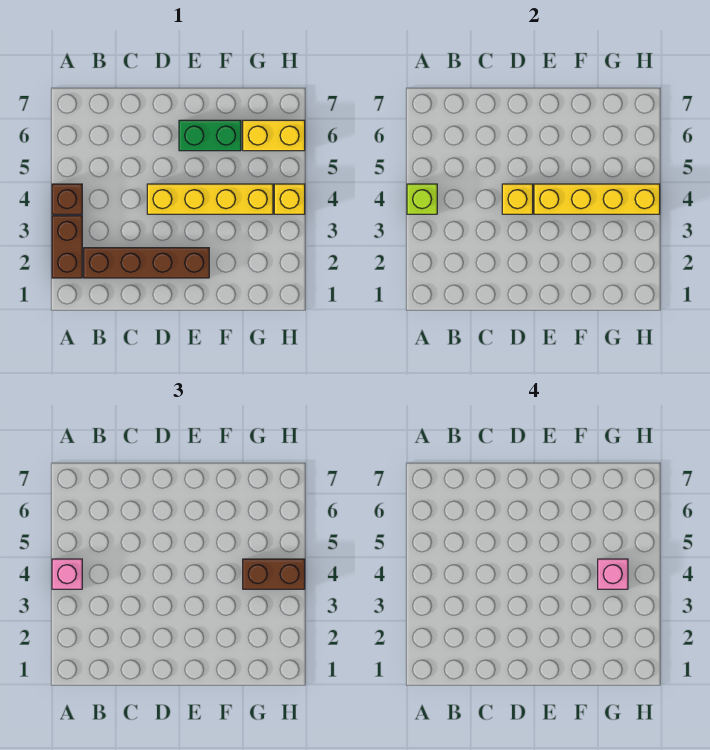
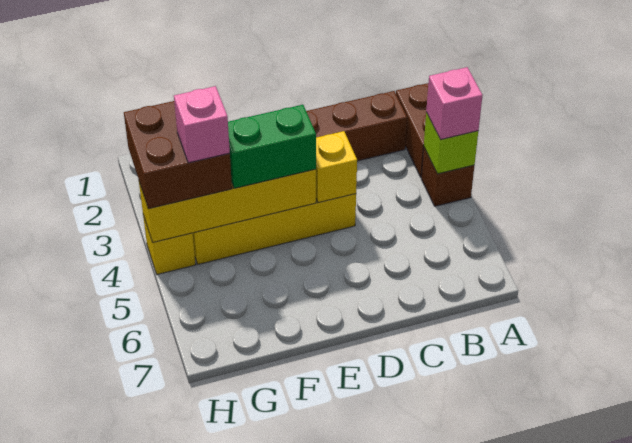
green brick E6:F6 level 1 -> green brick E4:F4 level 3
brown brick G4:H4 level 3 -> brown brick G3:H4 level 3
yellow brick G6:H6 level 1 -> none

